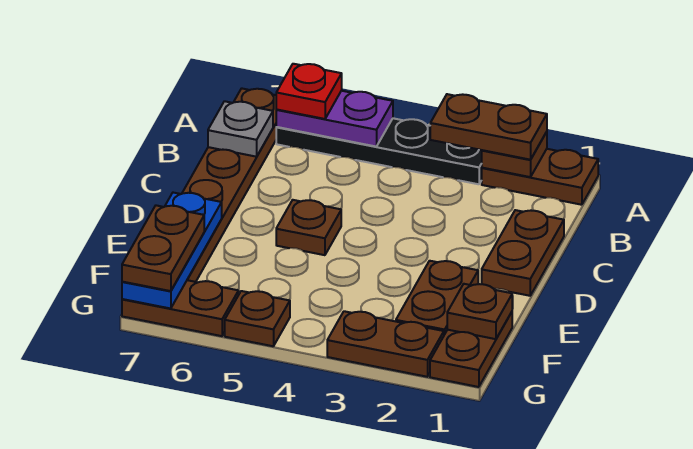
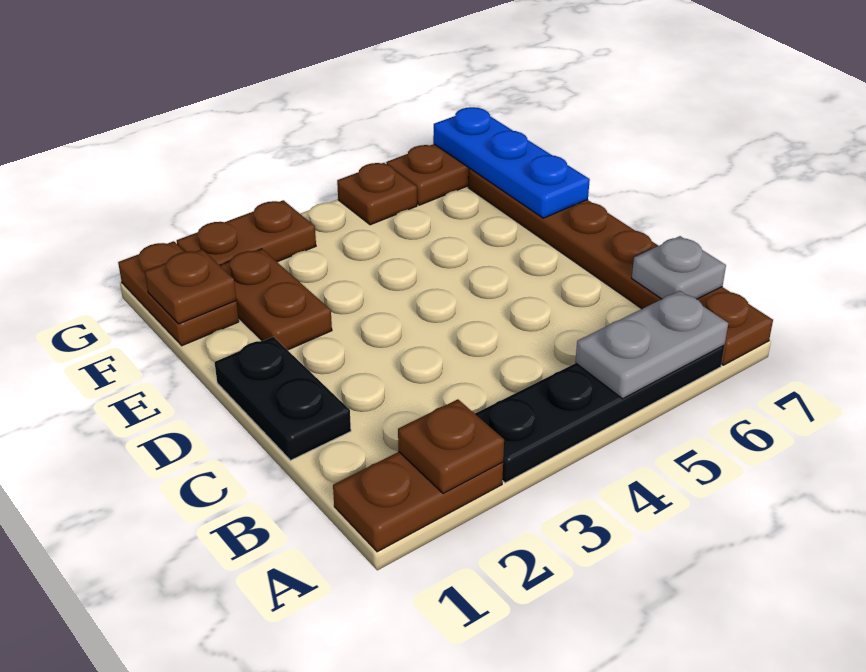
brown plate A2:A3 level 3 -> none
purple plate A5:A6 level 2 -> grey plate A5:A6 level 2
red plate A6 level 3 -> none
brown plate C1:D1 level 1 -> black plate C1:D1 level 1
brown plate D5 level 1 -> none
brown plate F7:G7 level 3 -> none

